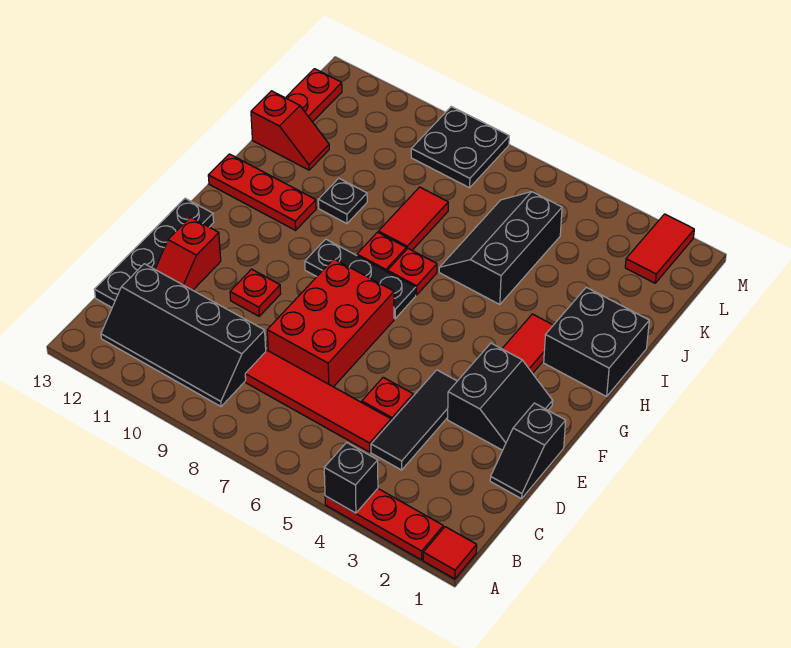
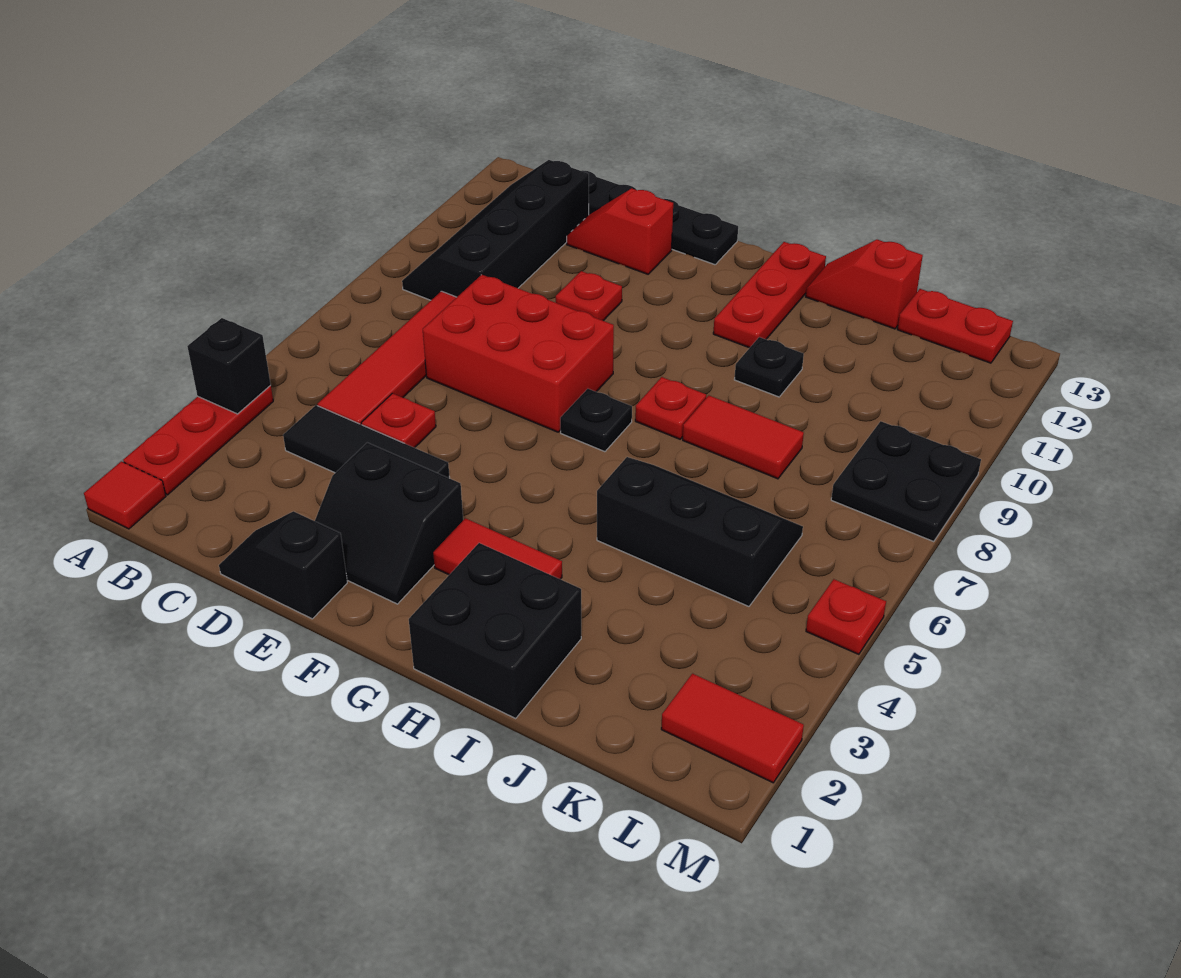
black plate G7:G9 level 1 -> black plate G7 level 1
red plate H7 level 1 -> red plate M5 level 1
red slope J12:J13 level 1 top 13 -> red slope I13:J13 level 1 top J

